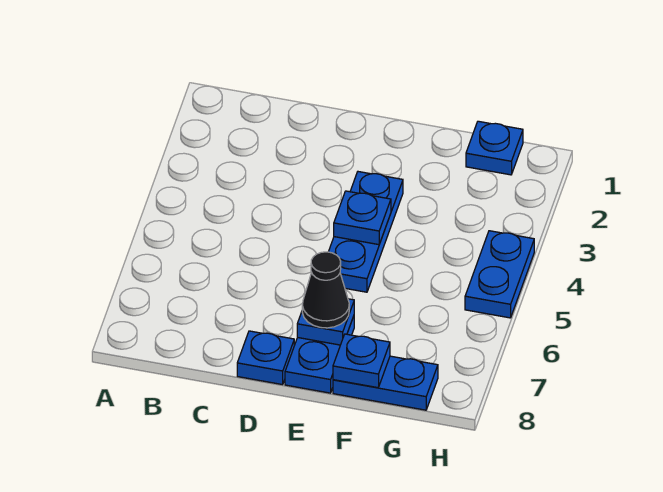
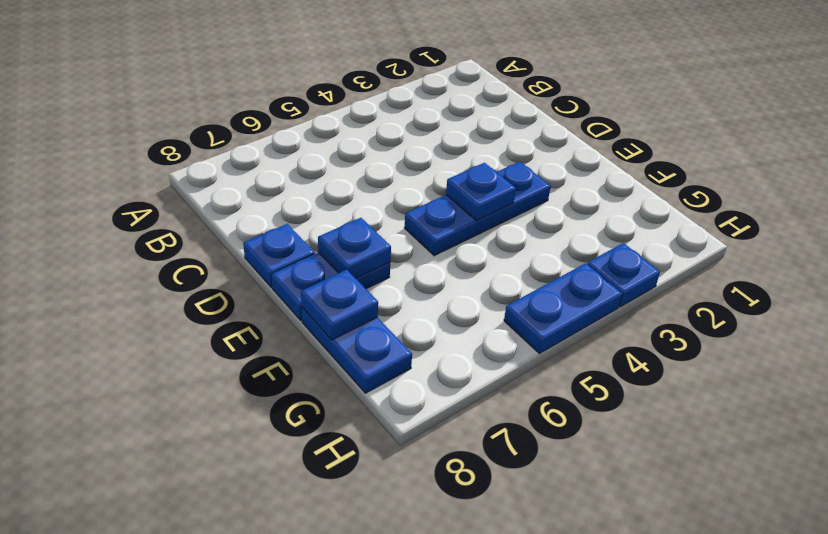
black cone E7 level 3 -> none
blue plate G1 level 1 -> blue plate H3 level 1

